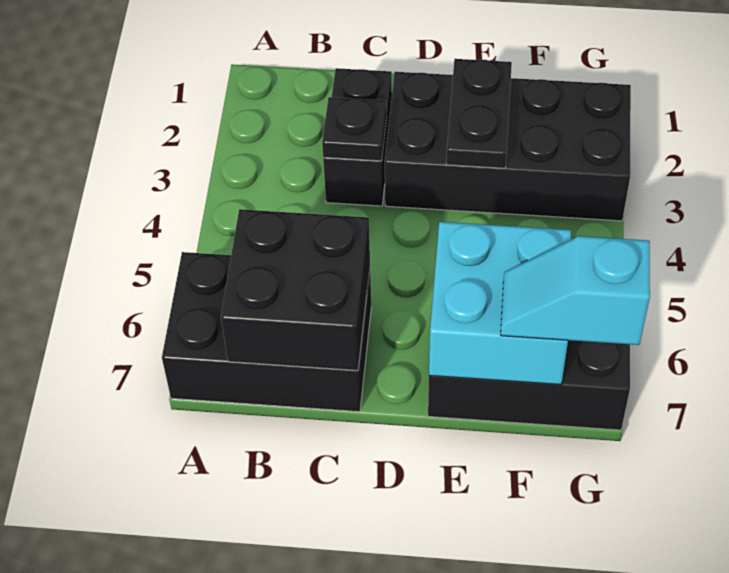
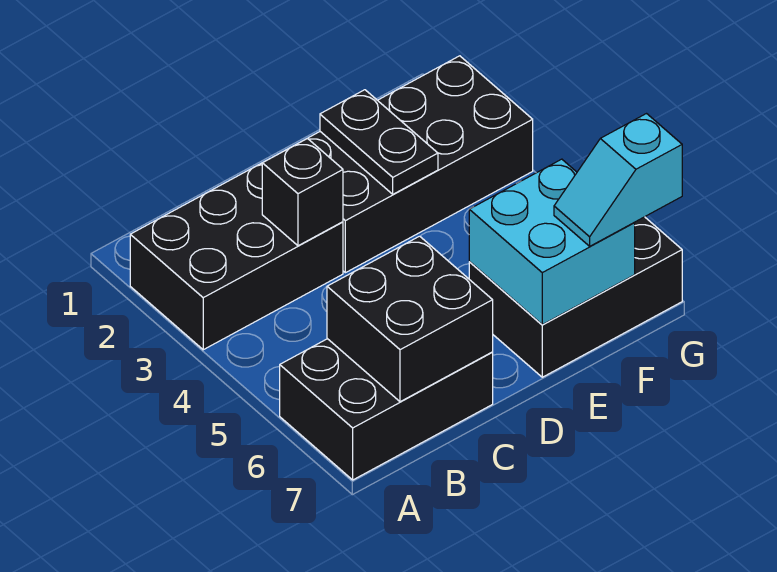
black brick C2:C3 level 1 -> black brick A2:C3 level 1
black plate C3 level 2 -> black brick C3 level 2

